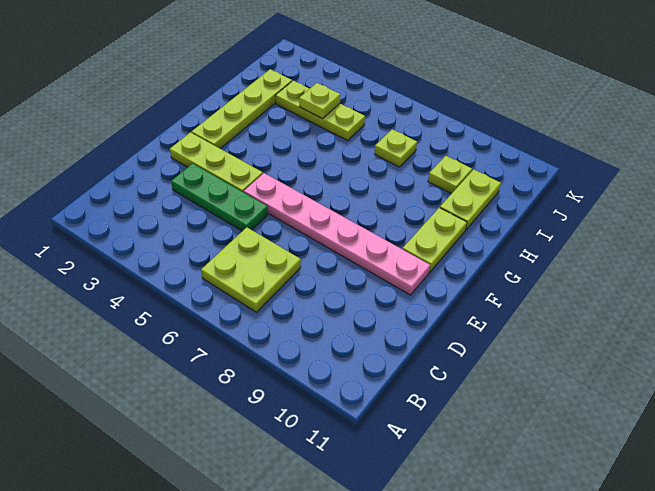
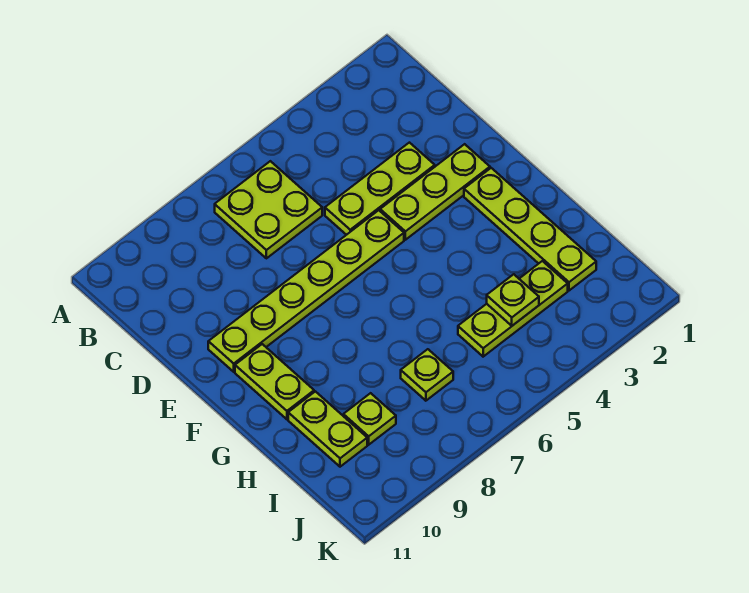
green plate D3:D5 level 1 -> lime plate D3:D5 level 1
pink plate E5:E10 level 1 -> lime plate E5:E10 level 1

